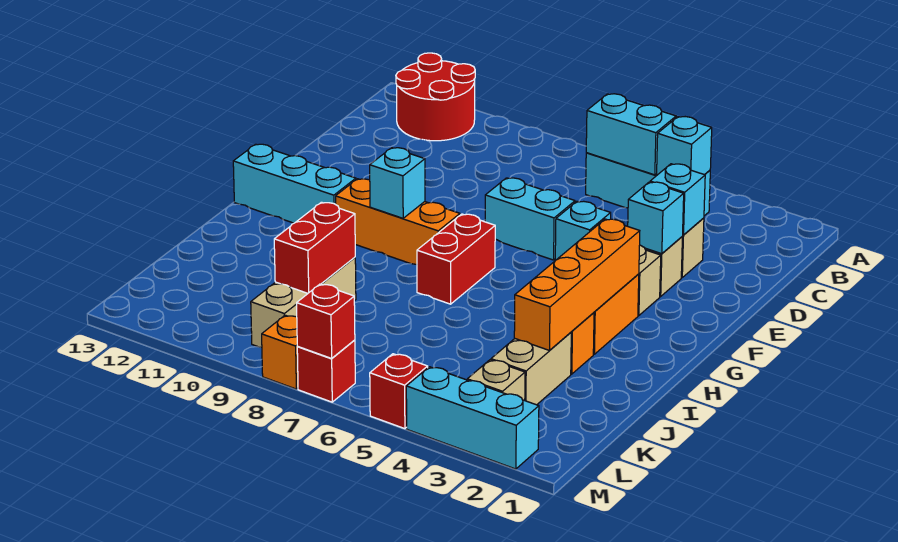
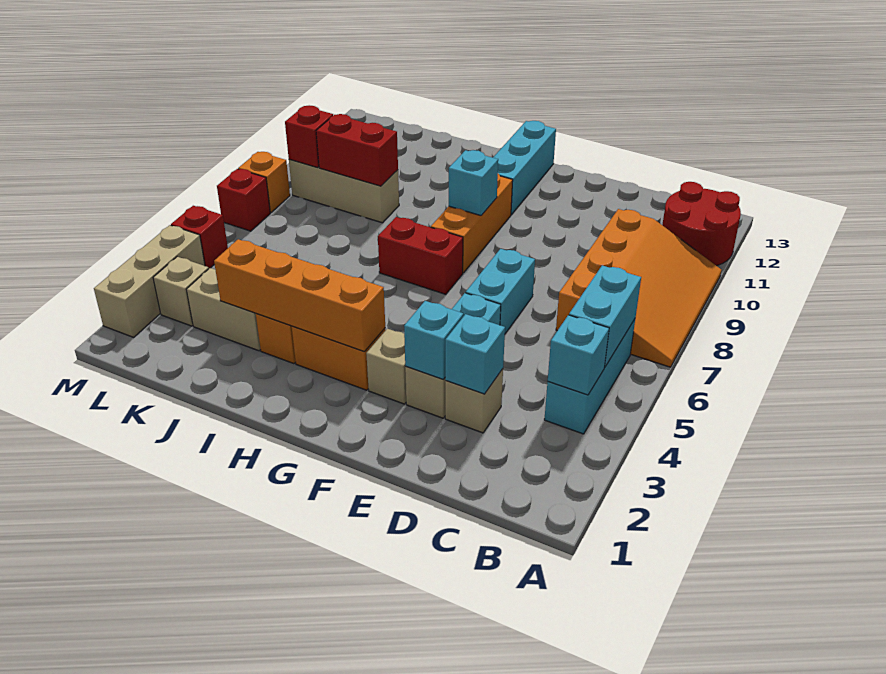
none -> orange slope A7:C10 level 1 top C
cyan brick M2:M4 level 1 -> tan brick M2:M4 level 1
red brick M7 level 2 -> red brick L9 level 2

